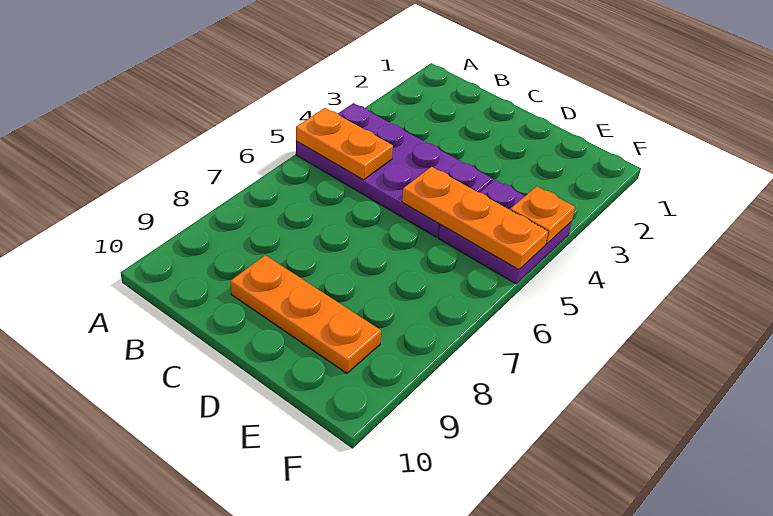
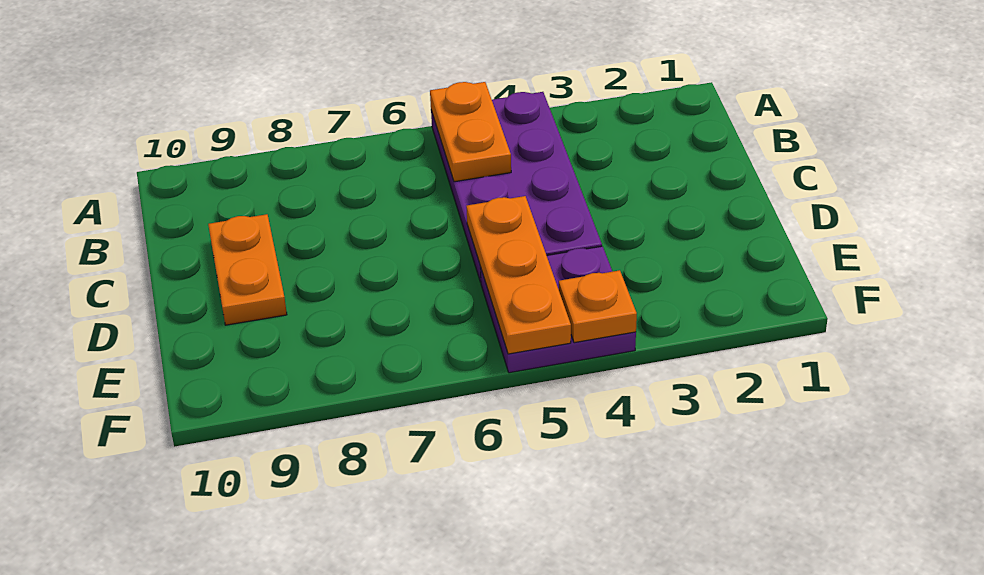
orange plate C9:E9 level 1 -> orange plate C9:D9 level 1

